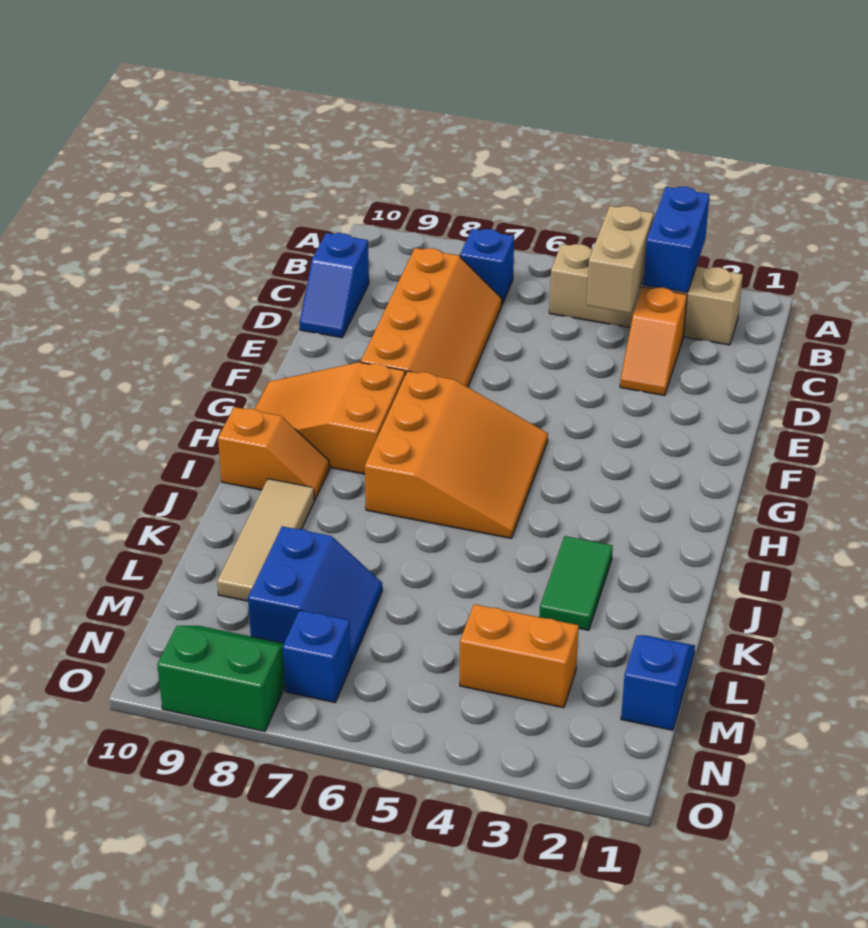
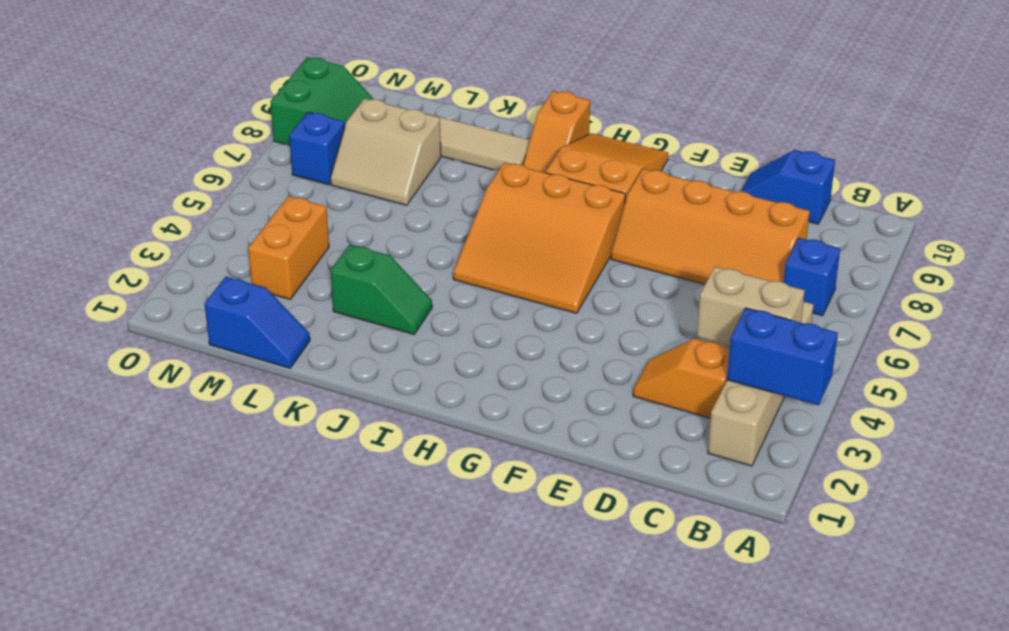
green tile J3:K3 level 1 -> green slope J3:K3 level 1 top K
blue slope L7:M8 level 1 top 8 -> tan slope L7:M8 level 1 top 8

